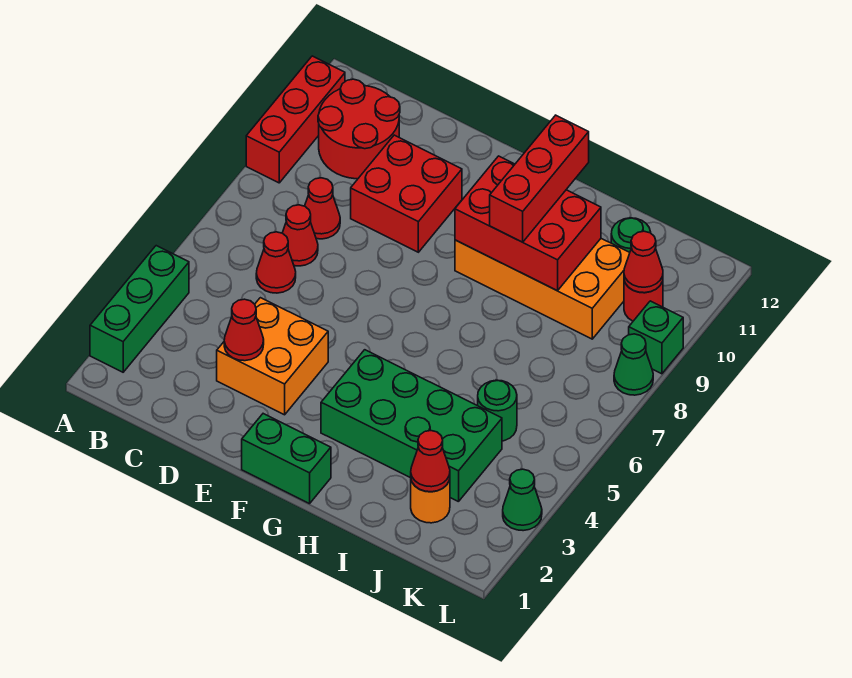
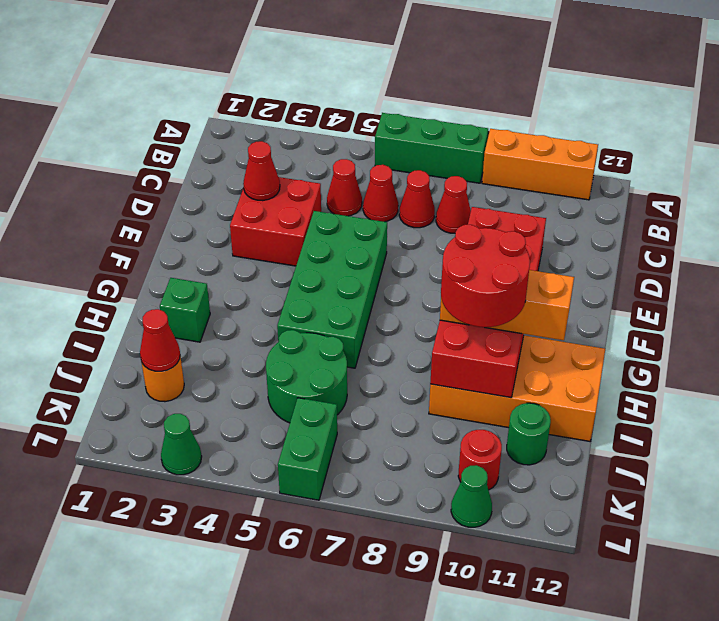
green brick A2:A4 level 1 -> green brick A6:A8 level 1
red brick A9:A11 level 1 -> orange brick A9:A11 level 1
red round brick B10:C11 level 1 -> red round brick H9:I10 level 4
orange brick D3:E4 level 1 -> red brick D3:E4 level 1
green brick F1:G1 level 1 -> green brick K6:L6 level 1
green brick G3:J4 level 1 -> green brick E5:H6 level 1
orange brick G9:J10 level 1 -> orange brick H9:I12 level 1
red brick H9:H11 level 3 -> orange brick H9:H11 level 3
green round brick J5 level 1 -> green round brick I5:J6 level 1
red cone K10 level 2 -> red cone C5 level 1
green cone L8 level 1 -> green cone L10 level 1
green brick L9 level 1 -> green brick H2 level 1

